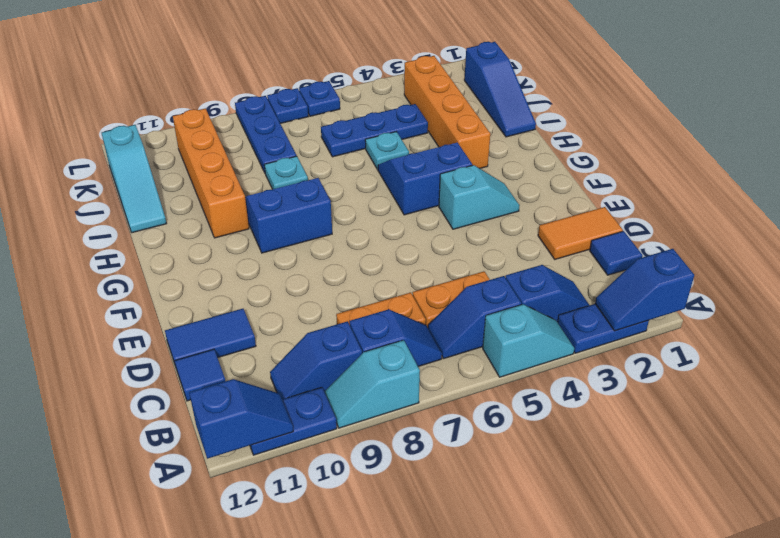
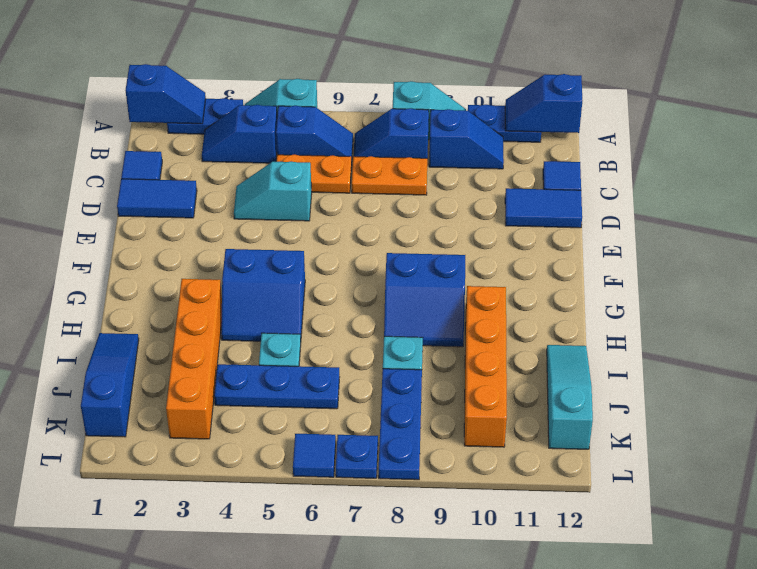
orange tile D1:D2 level 1 -> blue tile D1:D2 level 1
cyan slope F3:F4 level 1 top 4 -> cyan slope D4:D5 level 1 top 5
blue plate L6 level 1 -> blue tile L6 level 1

